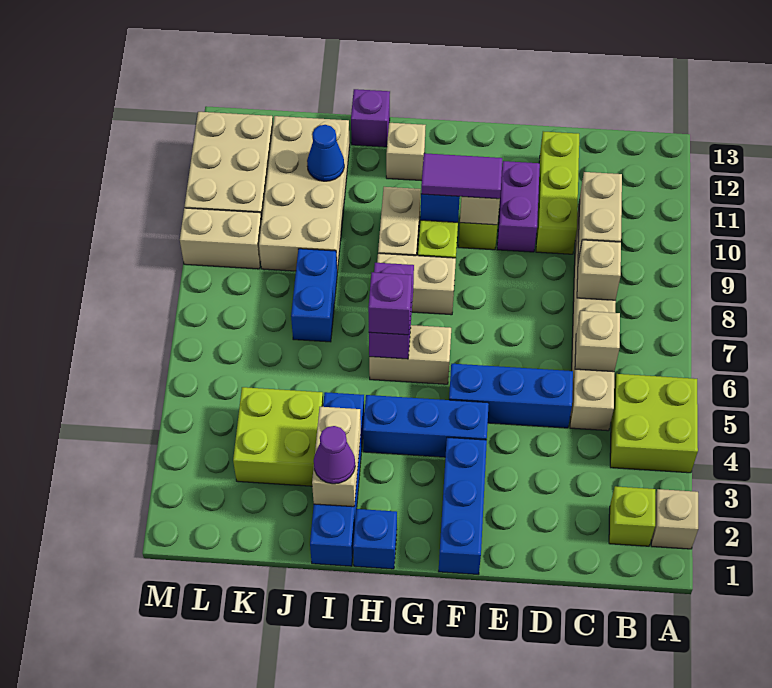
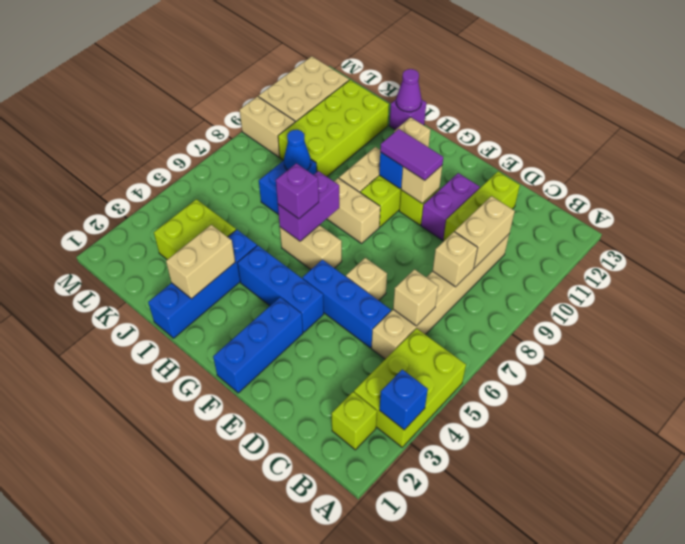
tan brick A2 level 1 -> tan brick E6 level 1
lime brick A4:B5 level 1 -> lime brick A3:B5 level 1
blue brick H1 level 1 -> blue brick A3 level 2
purple cone I2 level 3 -> purple cone I13 level 2
tan brick J9:K12 level 1 -> lime brick J9:K12 level 1
blue cone J11 level 2 -> blue cone J8 level 2

